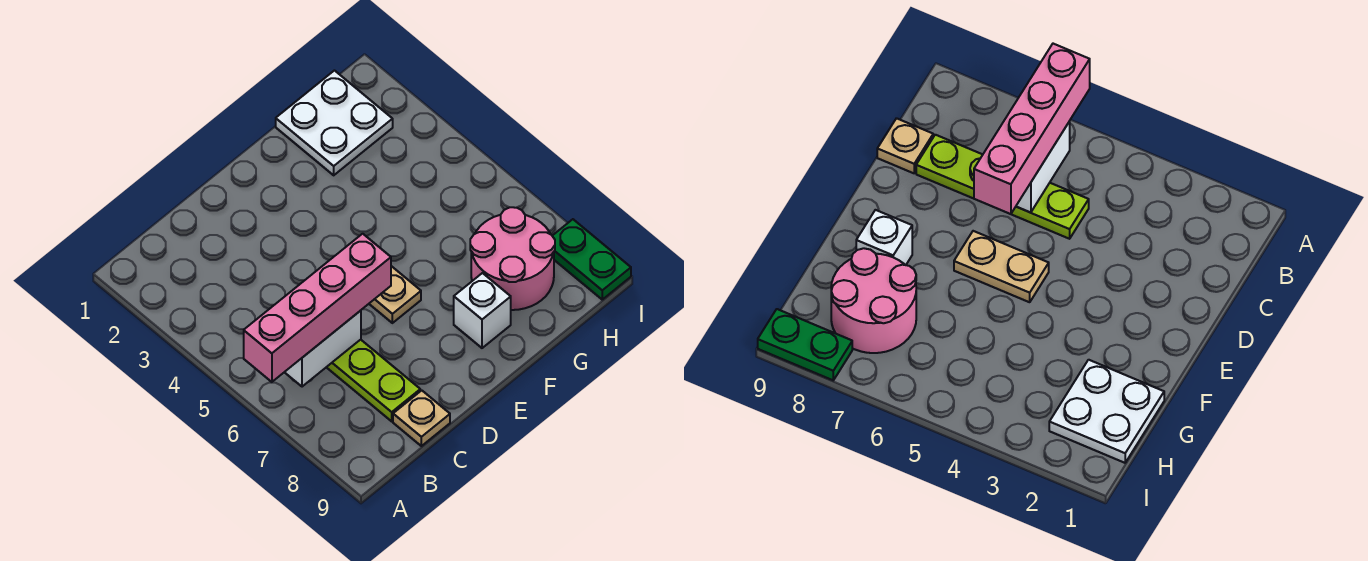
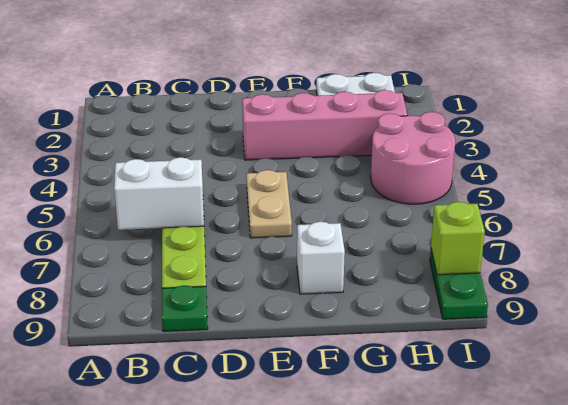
pink brick A6:D6 level 3 -> pink brick E3:H3 level 1
tan plate C9 level 1 -> green plate C9 level 1
pink round brick G7:H8 level 1 -> pink round brick H4:I5 level 1
none -> lime brick I8 level 2

